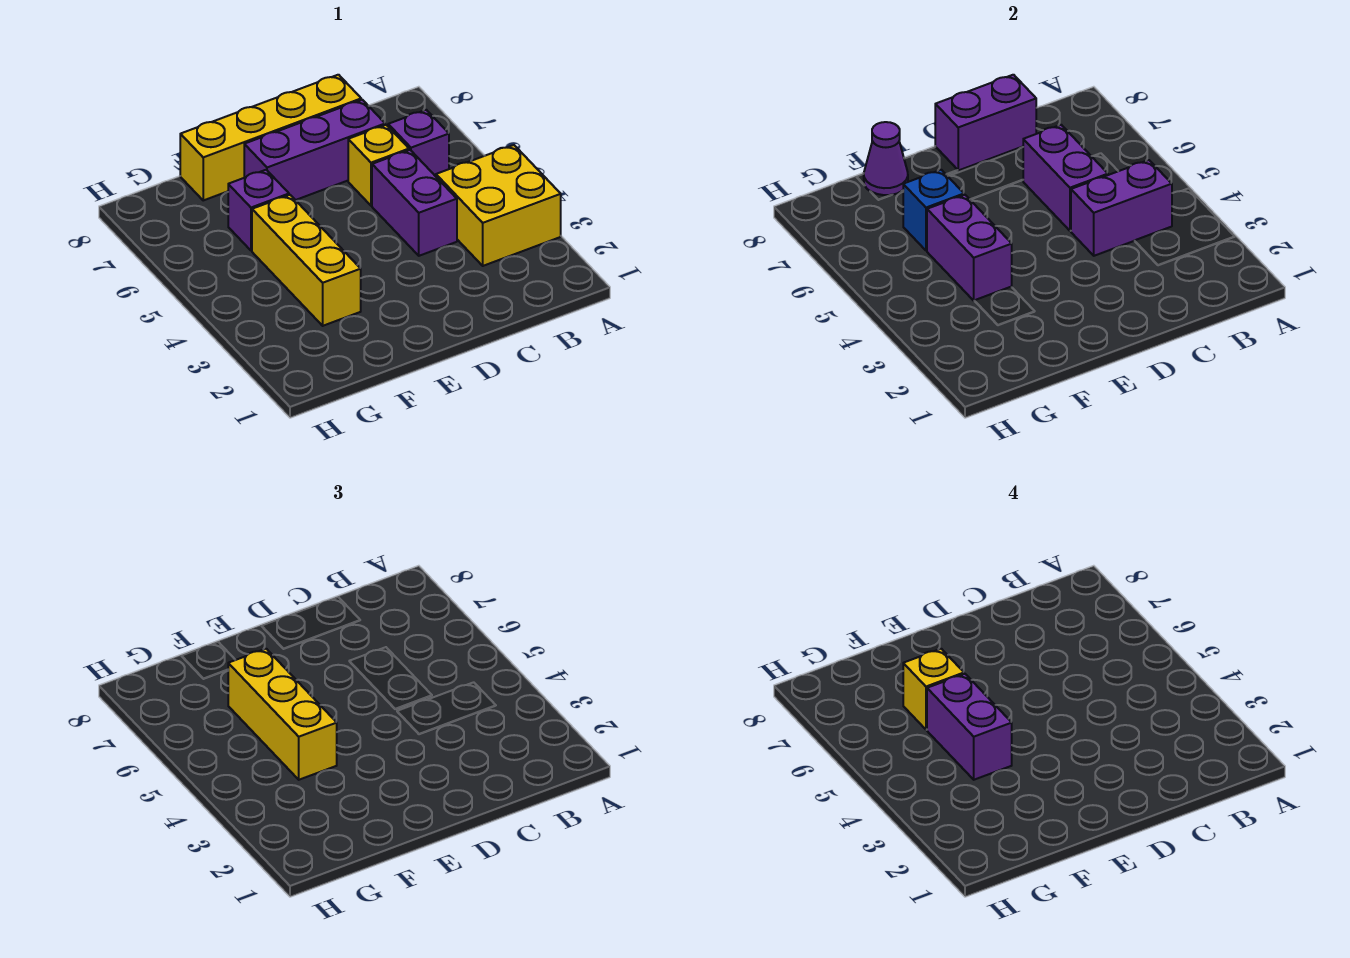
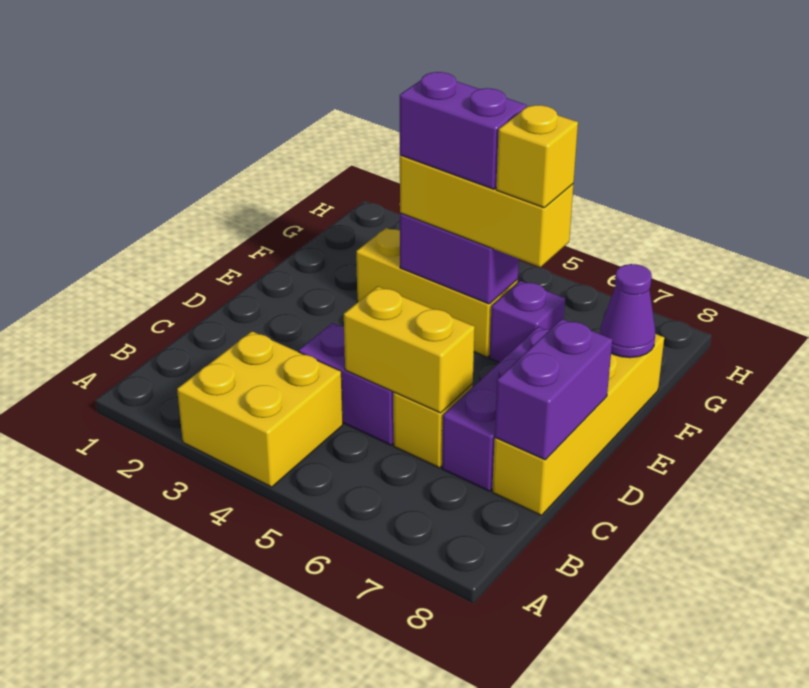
purple brick B4:C4 level 2 -> none
purple brick B6 level 1 -> none
purple brick C5:C6 level 2 -> yellow brick C5:C6 level 2
blue brick F6 level 2 -> none

